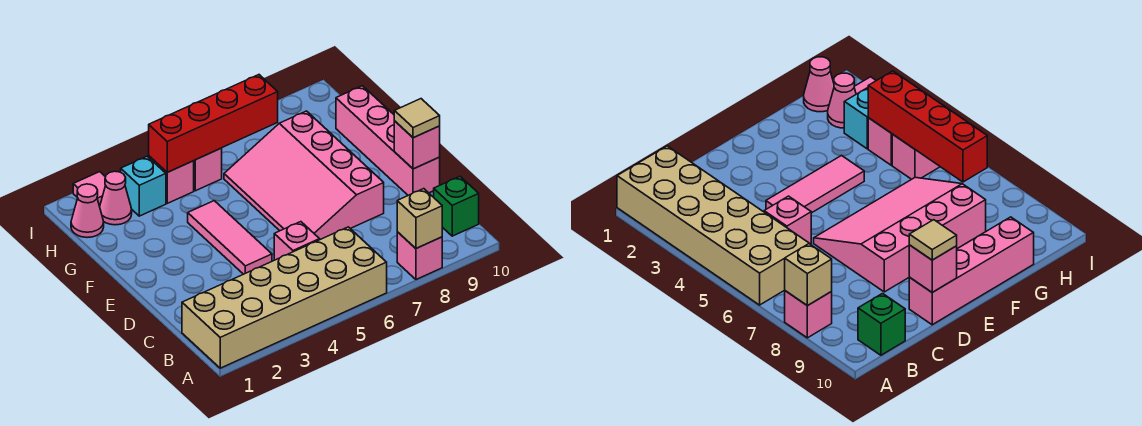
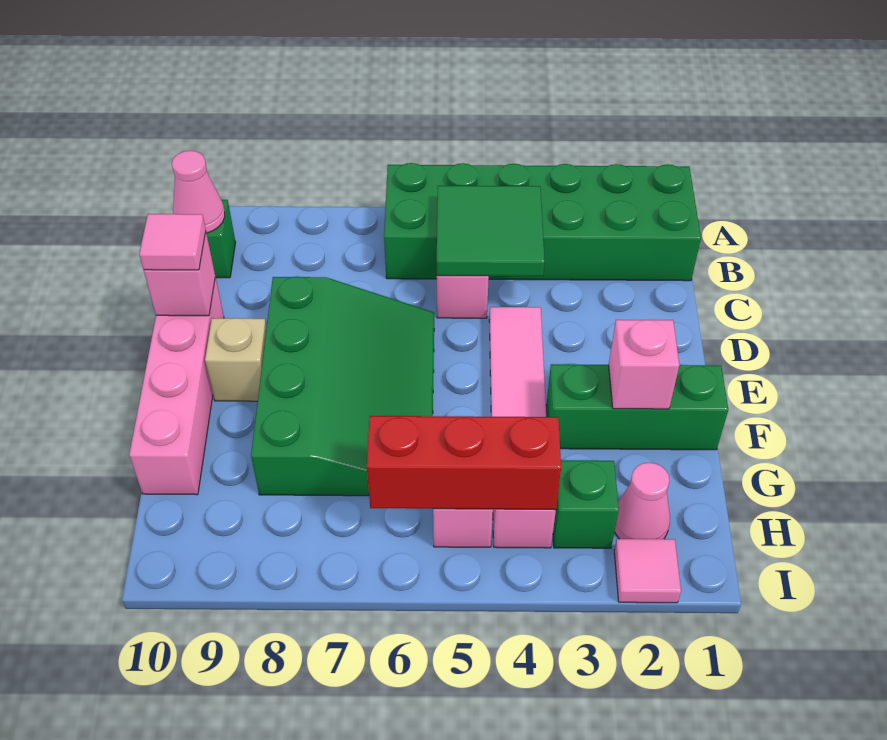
tan brick A1:B6 level 1 -> green brick A1:B6 level 1
pink brick A8 level 1 -> pink brick F2 level 2
tan brick A8 level 2 -> tan brick E9 level 1
none -> green tile B4:C5 level 2
pink slope D6:G8 level 1 top 8 -> green slope D6:G8 level 1 top 8
tan tile D10 level 3 -> pink tile D10 level 3
none -> green brick F1:F3 level 1
pink cone H1 level 1 -> pink cone B10 level 2
cyan brick H3 level 1 -> green brick H3 level 1
red brick H4:H7 level 2 -> red brick H4:H6 level 2

